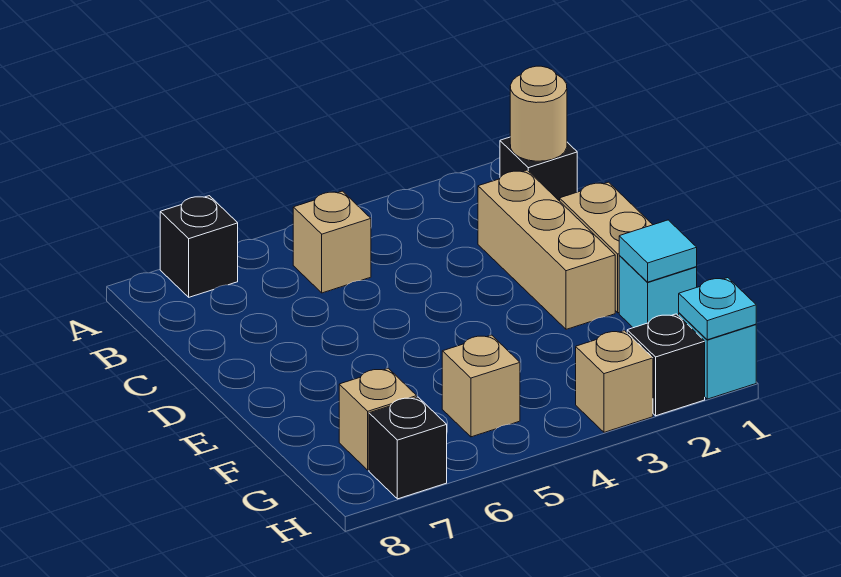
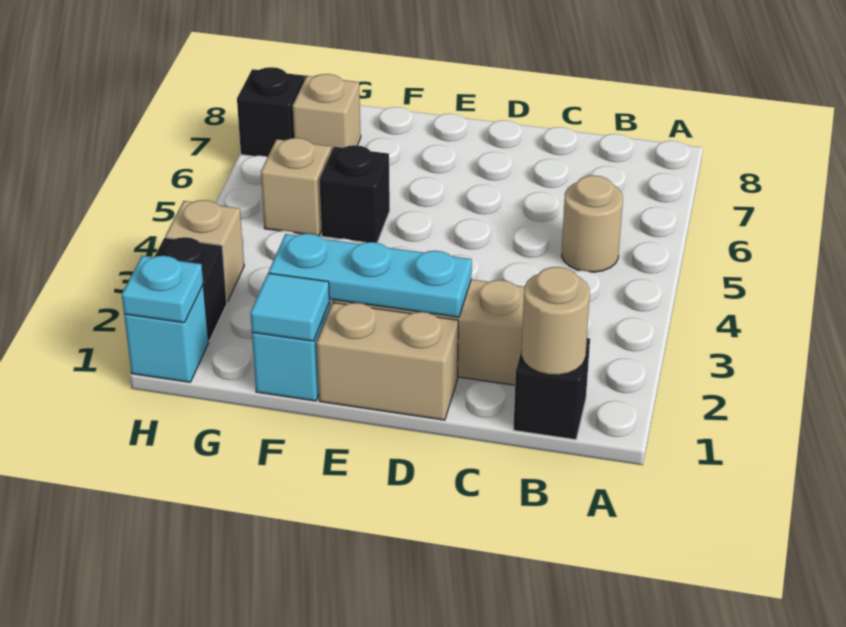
black brick A7 level 1 -> black brick F5 level 1
tan brick B5 level 1 -> tan round brick B5 level 1
none -> cyan plate D2:F2 level 2

